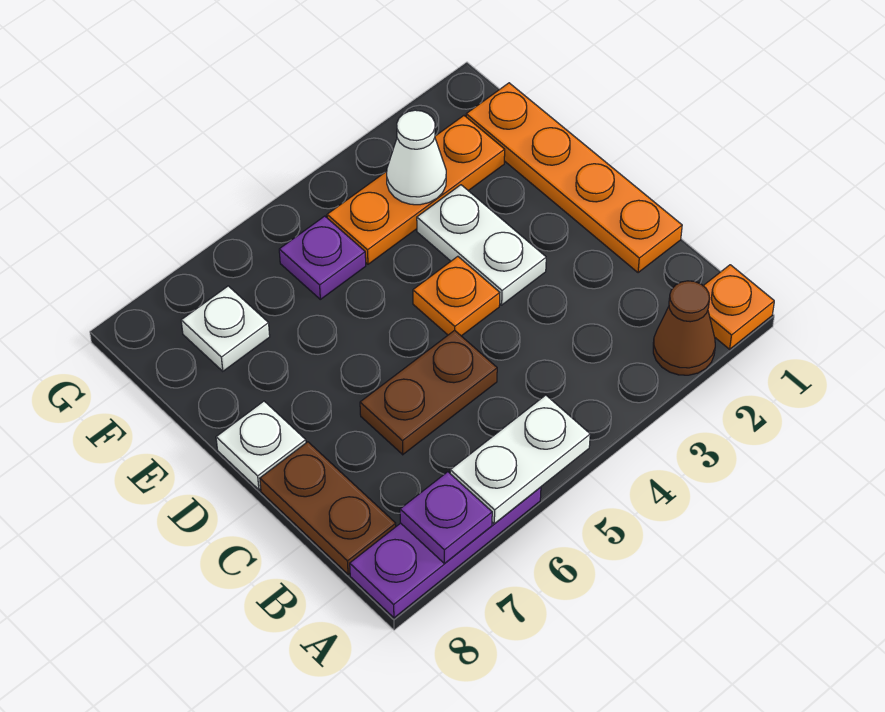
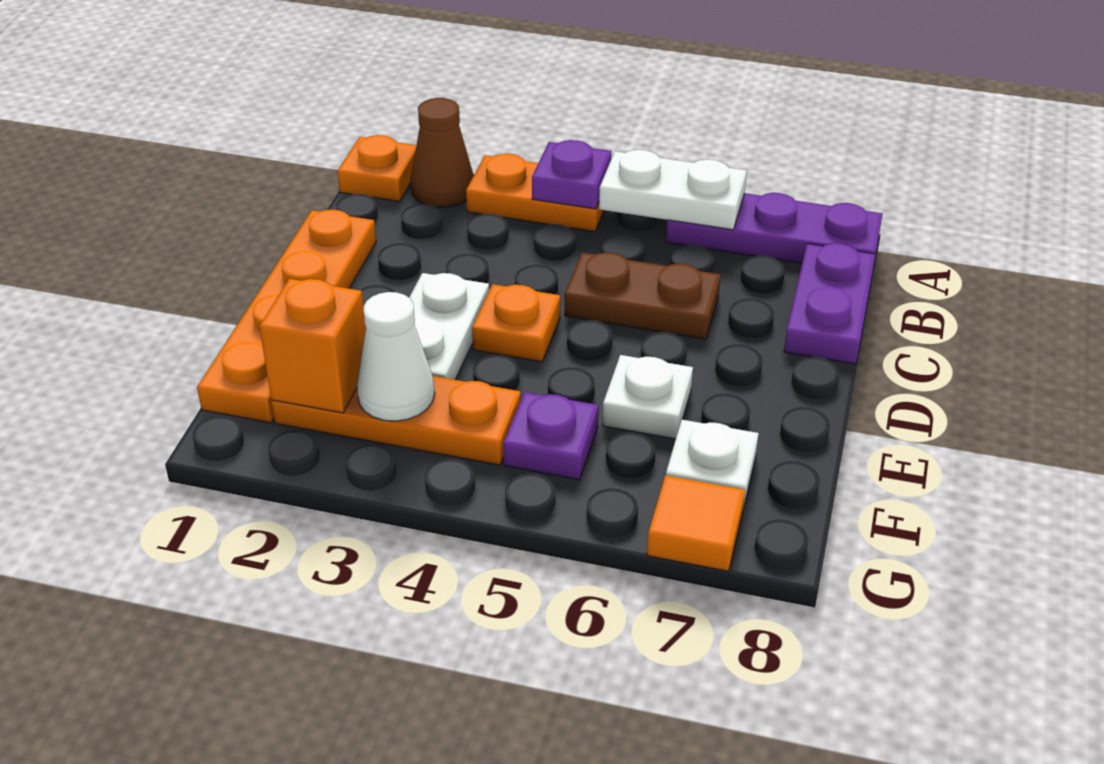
none -> orange plate A3:A4 level 1
purple plate A7 level 2 -> purple plate A4 level 2
brown plate B8:C8 level 1 -> purple plate B8:C8 level 1
white plate D8 level 1 -> white plate E6 level 1
none -> orange brick F2 level 2
none -> orange tile G7 level 1

